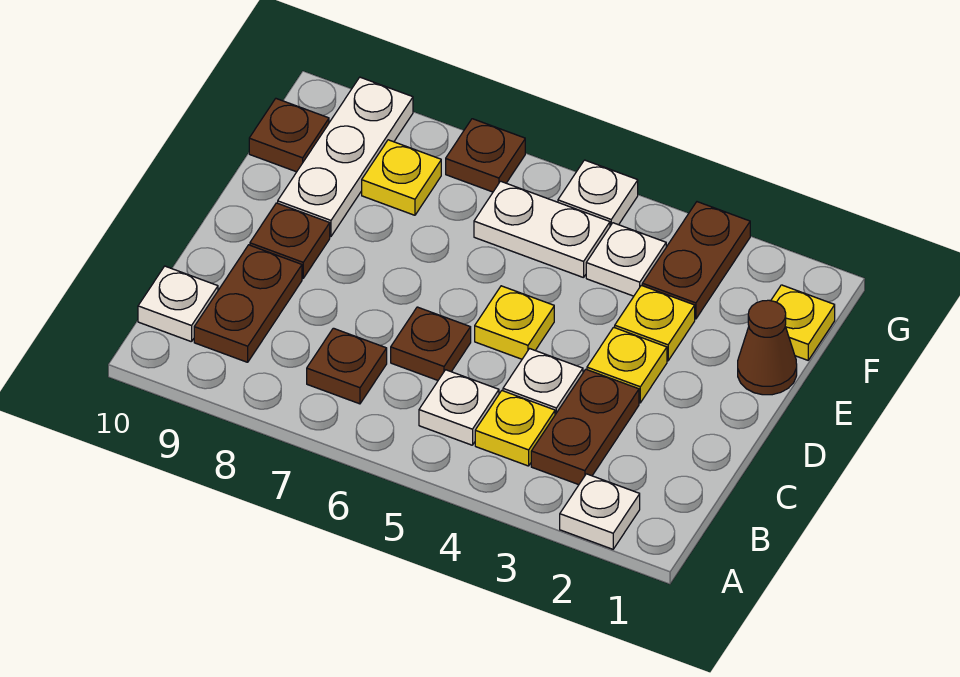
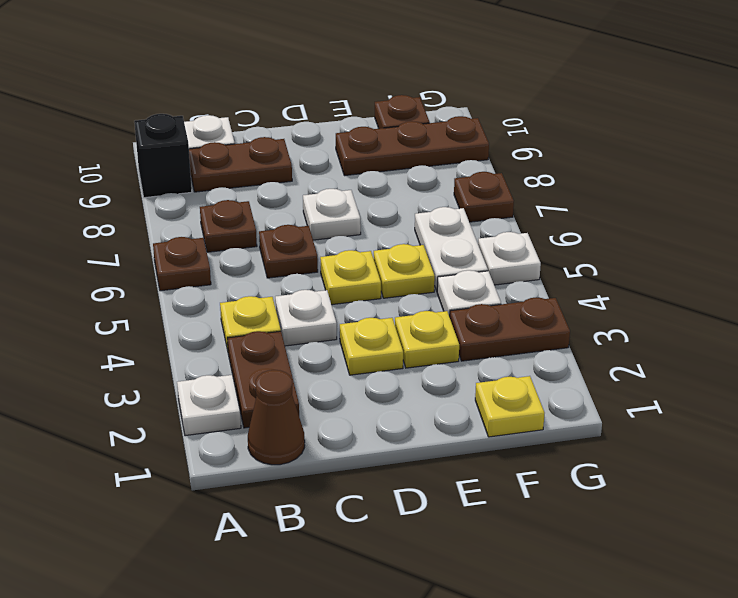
none -> black brick A9 level 1
brown plate B3:C3 level 1 -> brown plate B2:B3 level 1
white plate B5 level 1 -> white plate D7 level 1
brown plate D9 level 1 -> brown plate A6 level 1
brown cone E1 level 1 -> brown cone B1 level 1
white plate E9:G9 level 1 -> brown plate E9:G9 level 1
yellow plate F8 level 1 -> yellow plate E5 level 1

